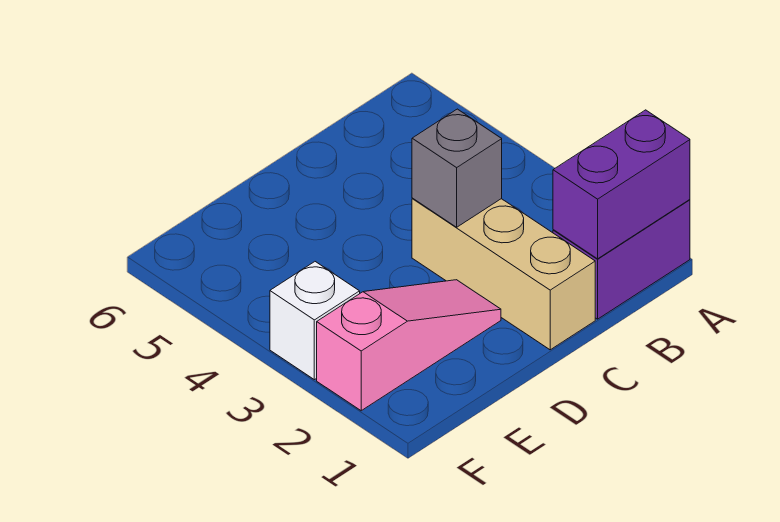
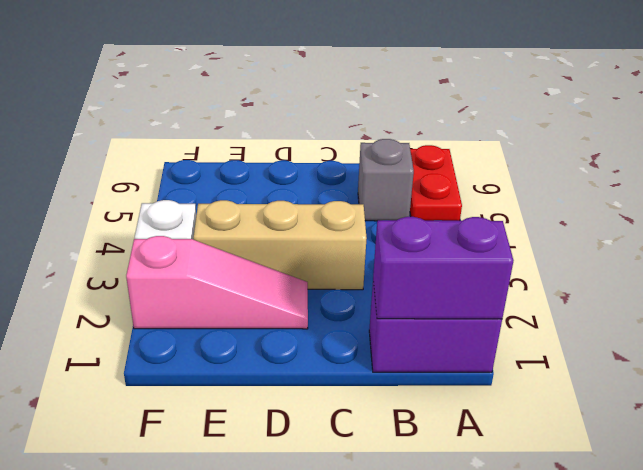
none -> red plate A5:A6 level 1
tan brick C1:C3 level 1 -> tan brick C3:E3 level 1
grey brick C3 level 2 -> grey brick B5 level 1

